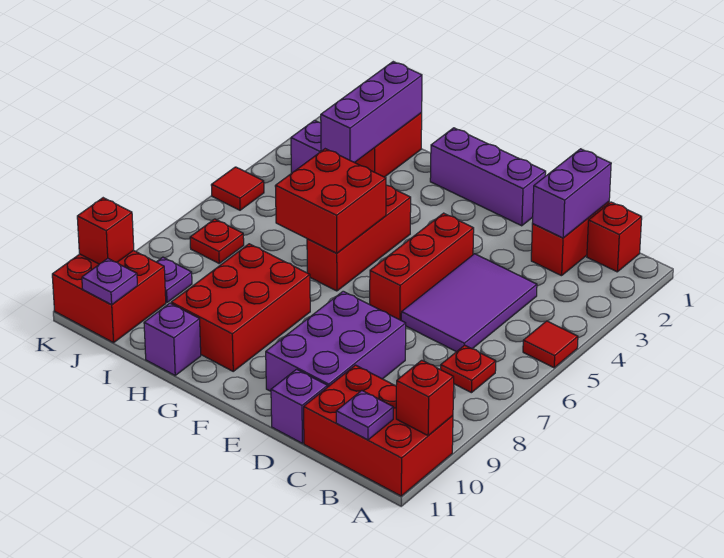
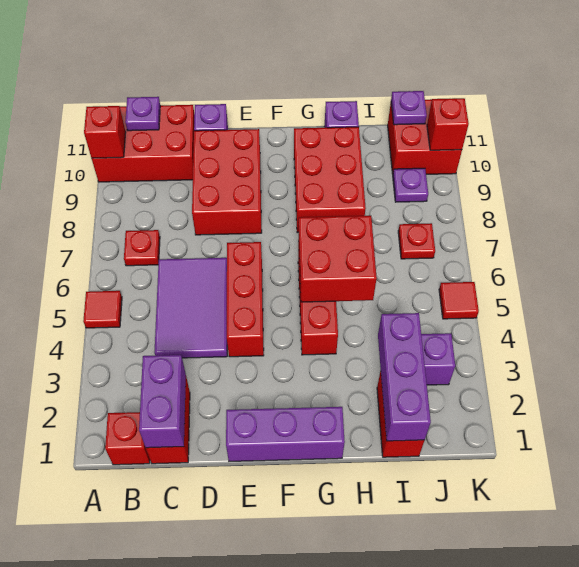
purple brick D8:E10 level 1 -> red brick D8:E10 level 1

